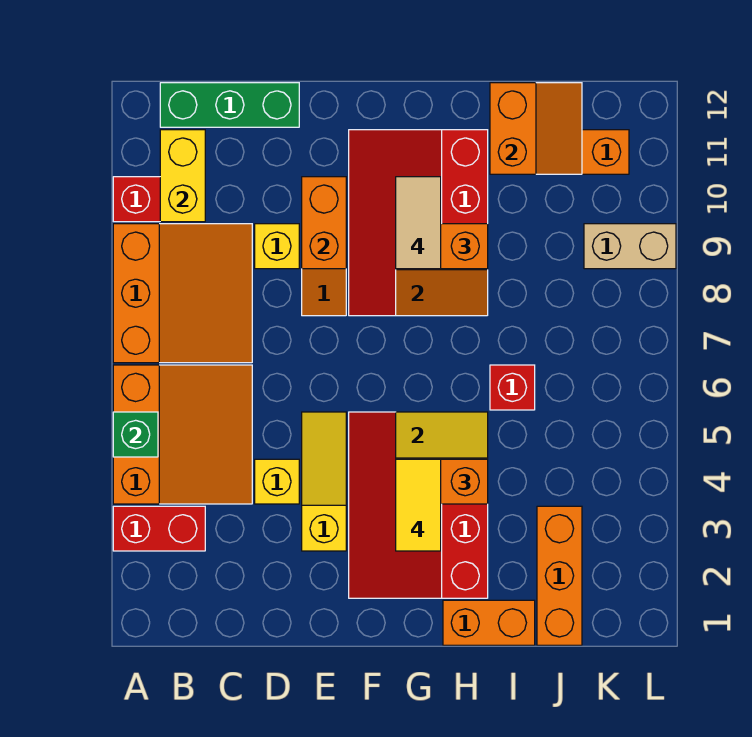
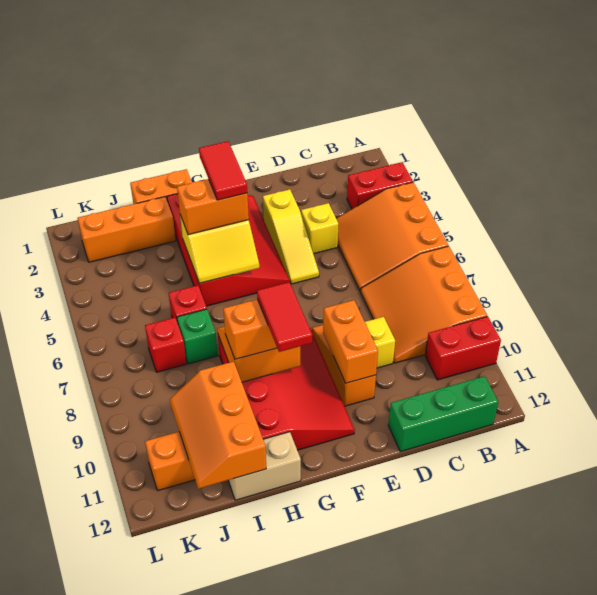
green brick A5 level 2 -> green brick I7 level 1
yellow brick B10:B11 level 2 -> none
yellow tile G3:G4 level 4 -> red tile G3:G4 level 4
tan tile G9:G10 level 4 -> red tile G9:G10 level 4
orange slope I11:J12 level 2 top I -> orange slope I10:J12 level 2 top I
orange brick J1:J3 level 1 -> orange brick I2:K2 level 1
none -> red brick J7 level 1
tan brick K9:L9 level 1 -> tan brick H12:I12 level 1

